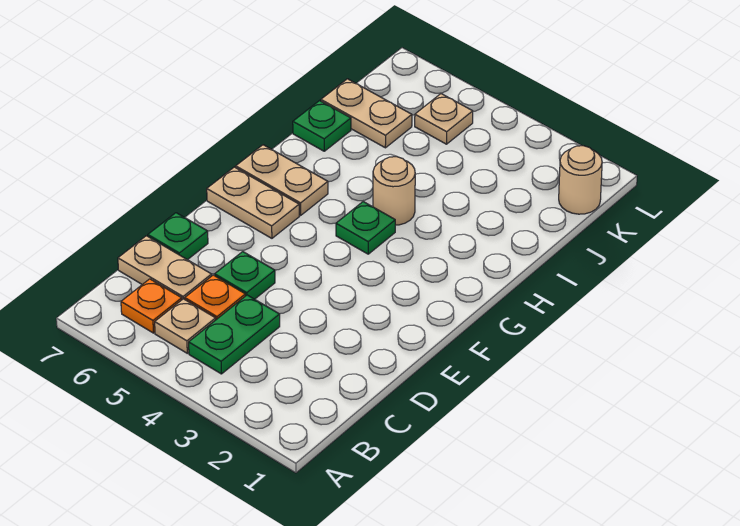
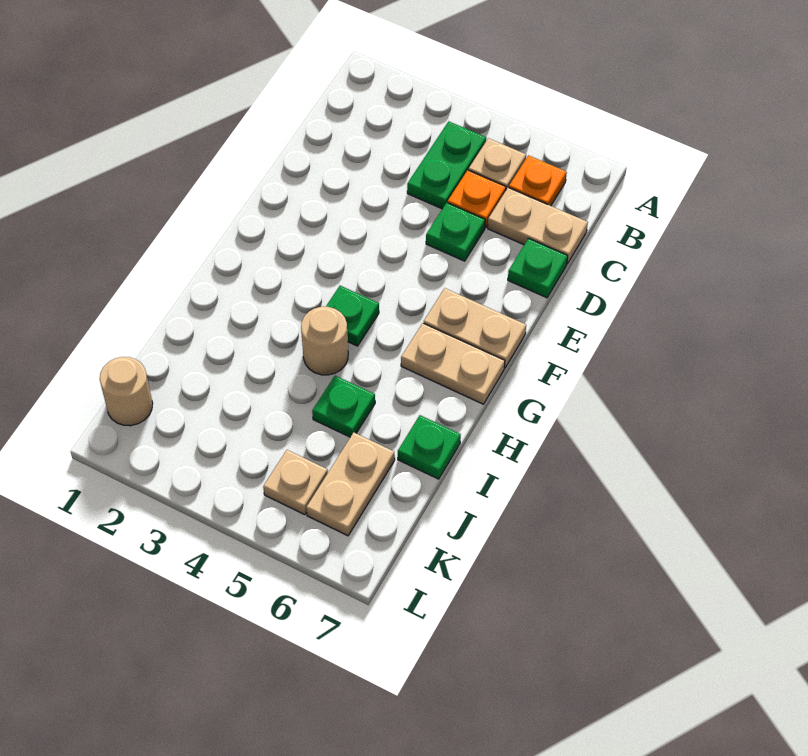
none -> green plate I5 level 1
tan plate J6:J7 level 1 -> tan plate J6:K6 level 1

